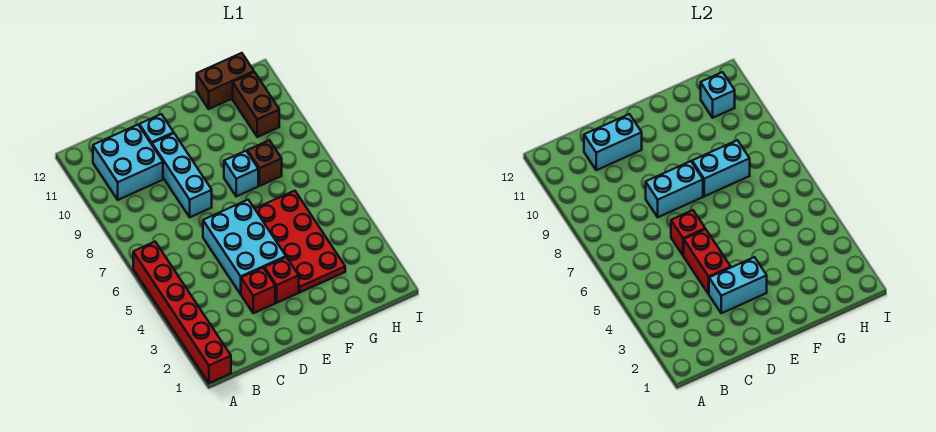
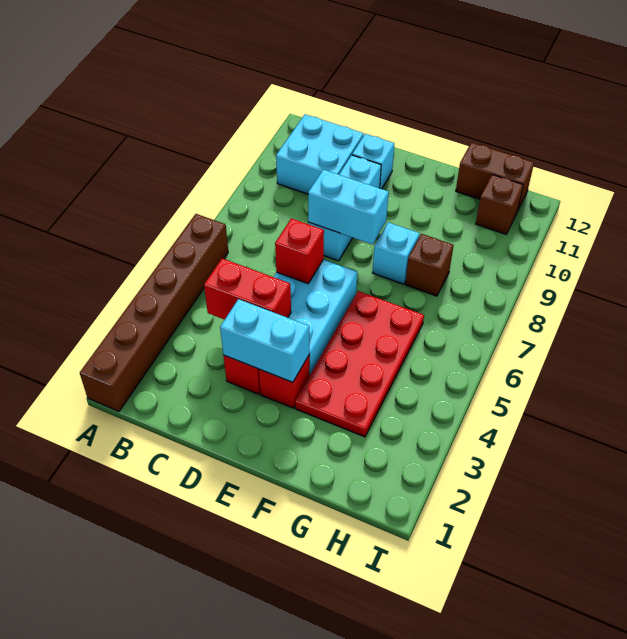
red brick A1:A6 level 1 -> brown brick A1:A6 level 1
cyan brick C11:D11 level 2 -> none
red brick D4:D5 level 2 -> red brick C4:D4 level 2
cyan brick F8:G8 level 2 -> none
brown brick H10:H11 level 1 -> brown brick H11 level 1
cyan brick H11 level 2 -> none

